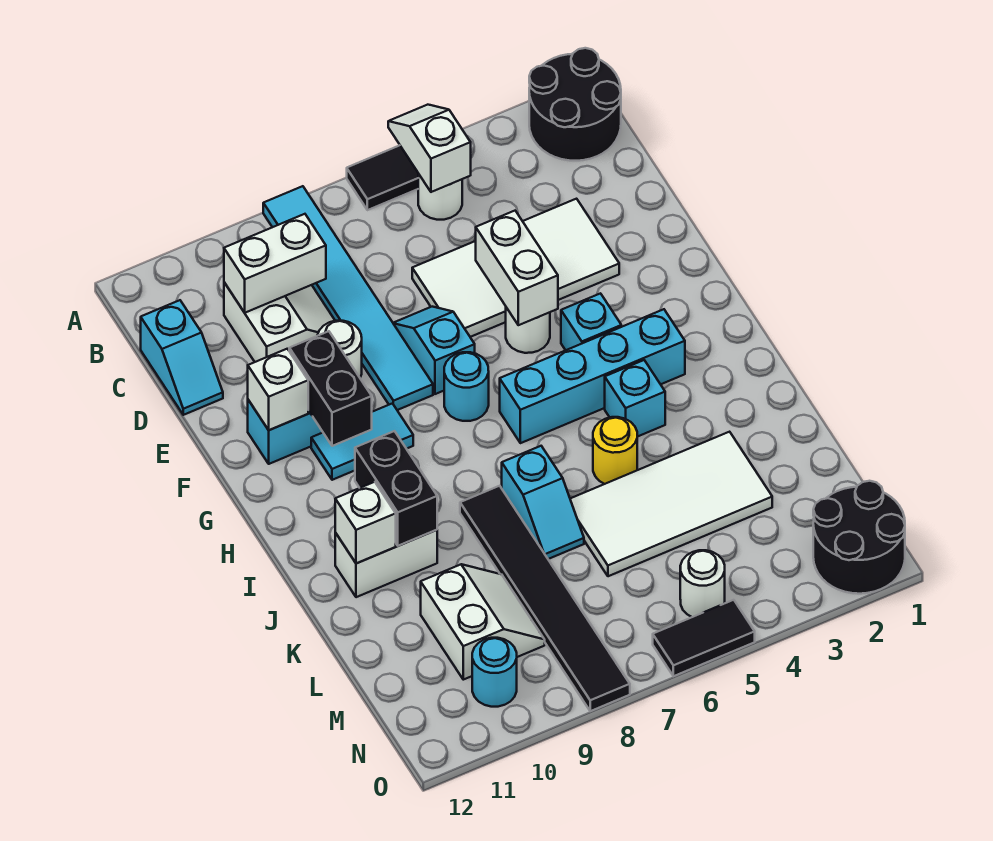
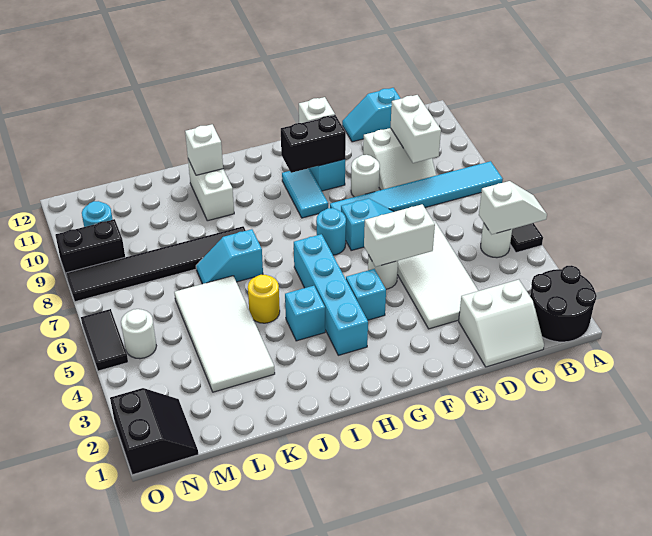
black brick I10:J10 level 2 -> black brick N9:O9 level 1
white slope L9:M10 level 1 top 10 -> white slope C1:D2 level 1 top 2
black round brick N1:O2 level 1 -> black slope N1:O2 level 1 top O

